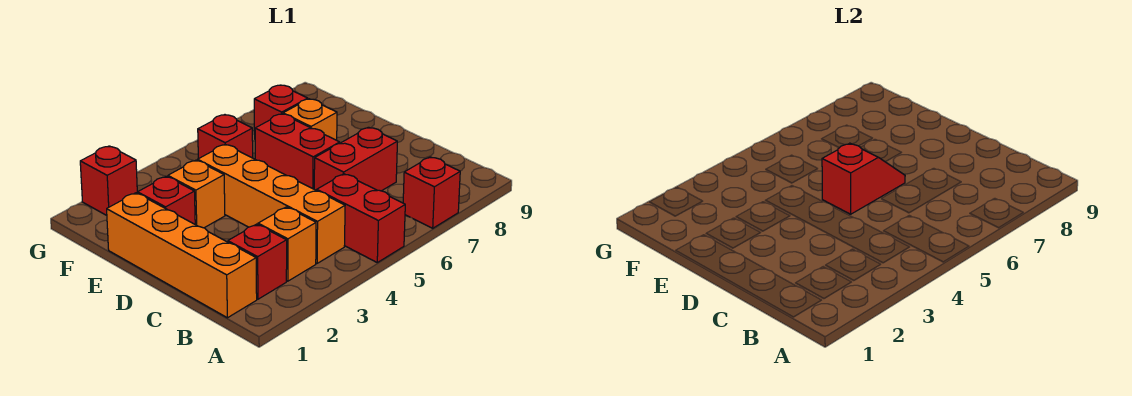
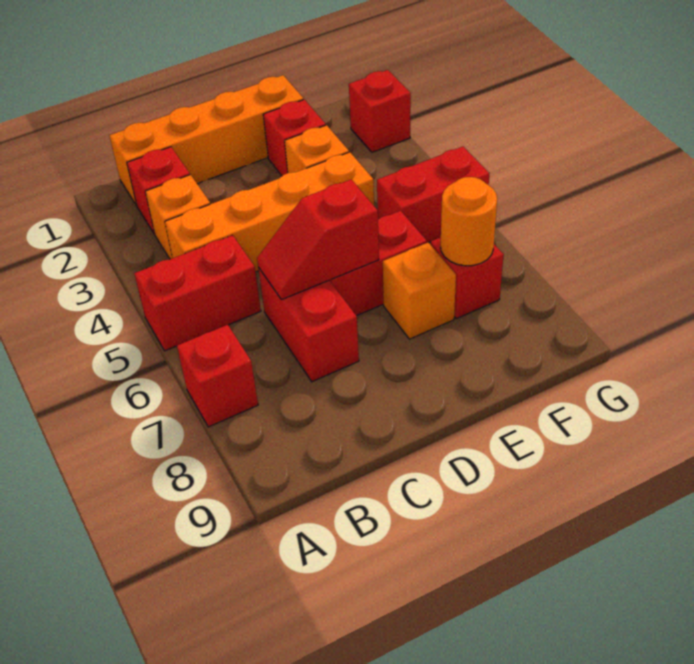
red slope D5:D6 level 2 top 5 -> red slope C6:D6 level 2 top D
red brick F5 level 1 -> red brick F5:G5 level 1
none -> orange round brick F7 level 2

